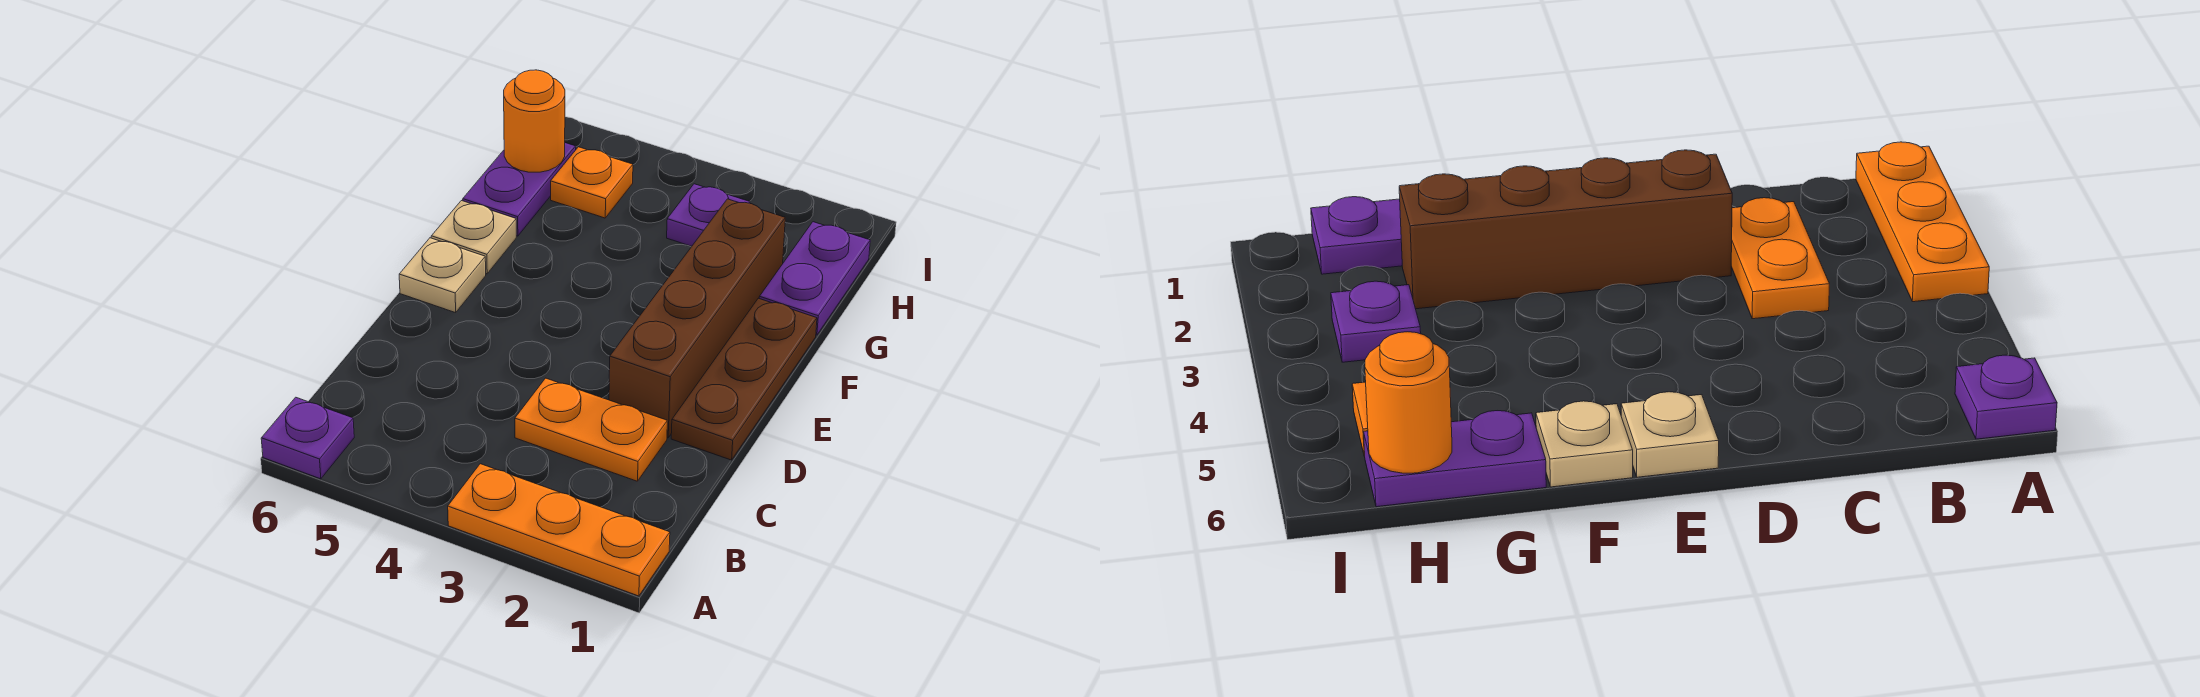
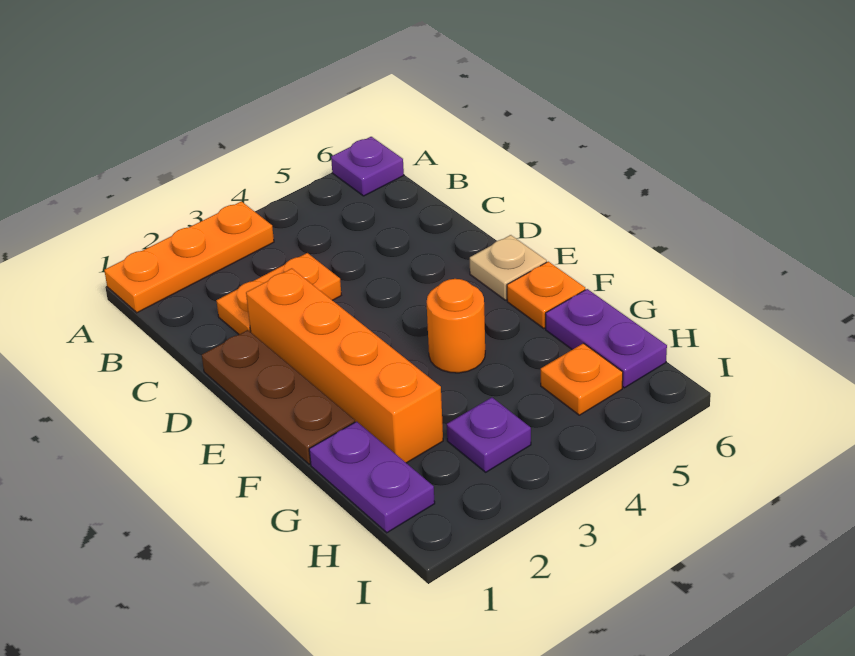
brown brick D2:G2 level 1 -> orange brick D2:G2 level 1
tan plate F6 level 1 -> orange plate F6 level 1
orange round brick H6 level 2 -> orange round brick F4 level 1

